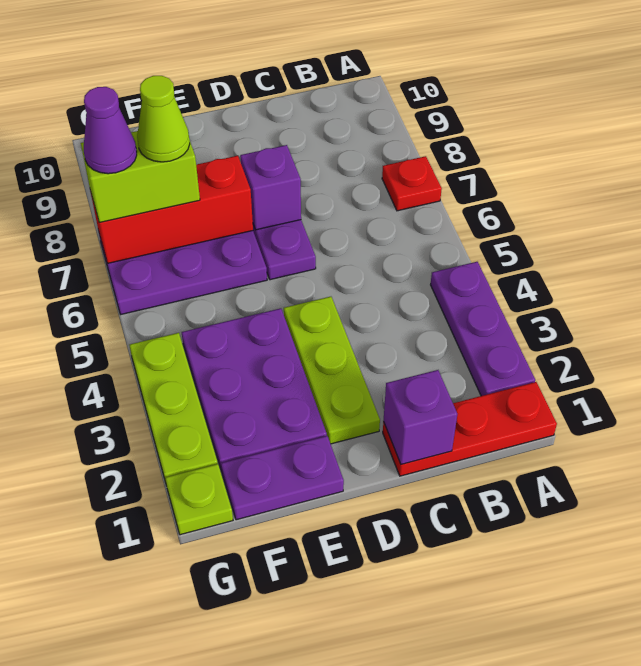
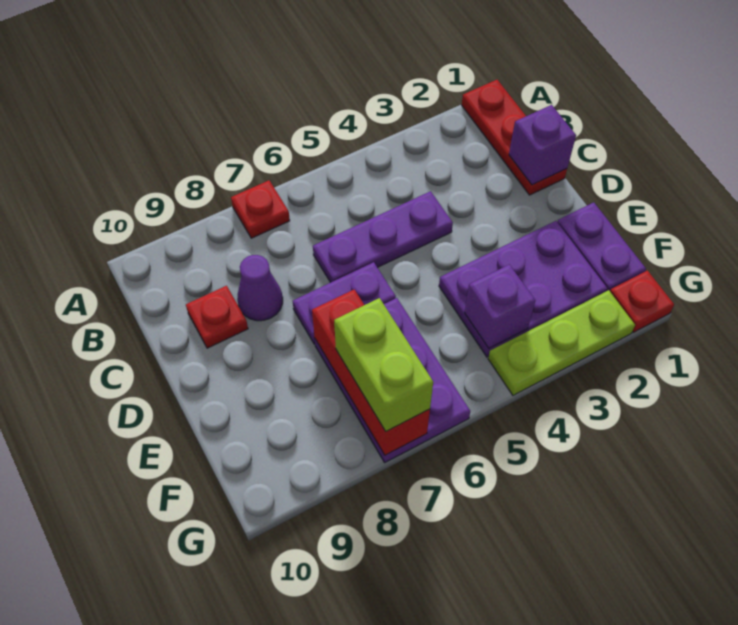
purple plate A2:A4 level 1 -> purple plate C4:C6 level 1
none -> red plate C9 level 1
lime plate D2:D4 level 1 -> none
purple brick D7 level 2 -> purple brick F4 level 2
lime cone F7 level 4 -> none
lime plate G1 level 1 -> red plate G1 level 1
purple cone G7 level 4 -> purple cone C8 level 1

